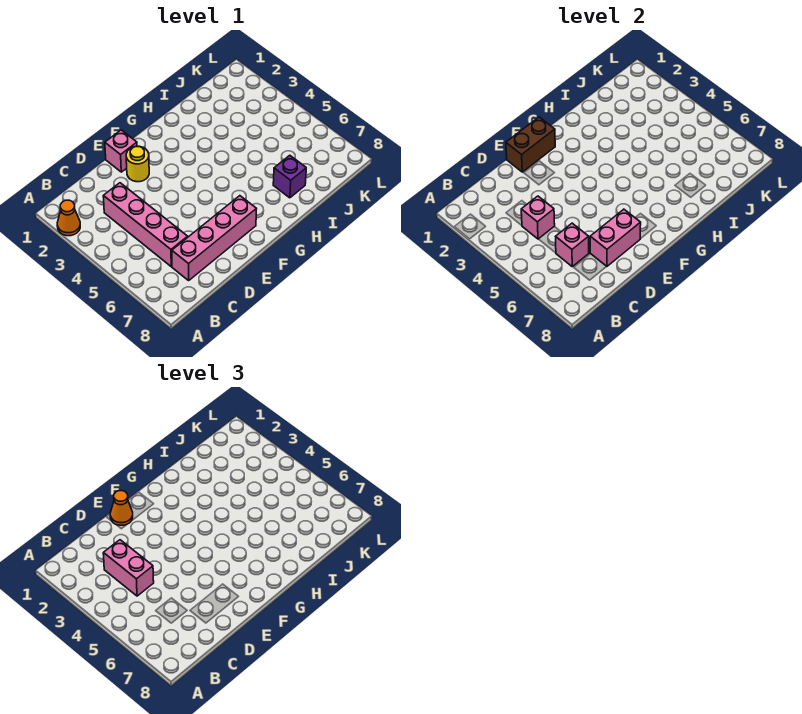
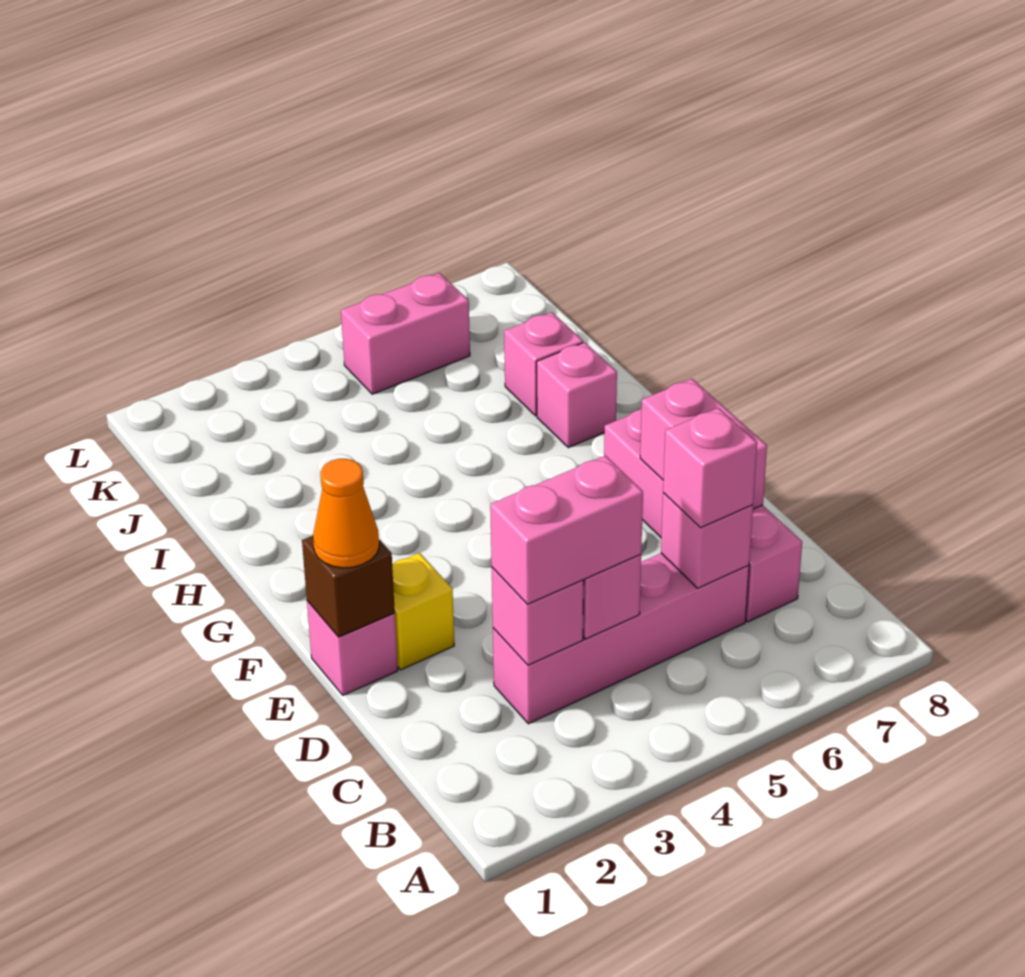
orange cone A2 level 1 -> none
none -> pink brick C3 level 2
none -> pink brick C6 level 3
brown brick E1:F1 level 2 -> brown brick E1 level 2
yellow round brick E2 level 1 -> yellow brick E2 level 1
none -> pink brick H7 level 1
purple brick I7 level 1 -> pink brick I7 level 1
none -> pink brick K5:K6 level 1

